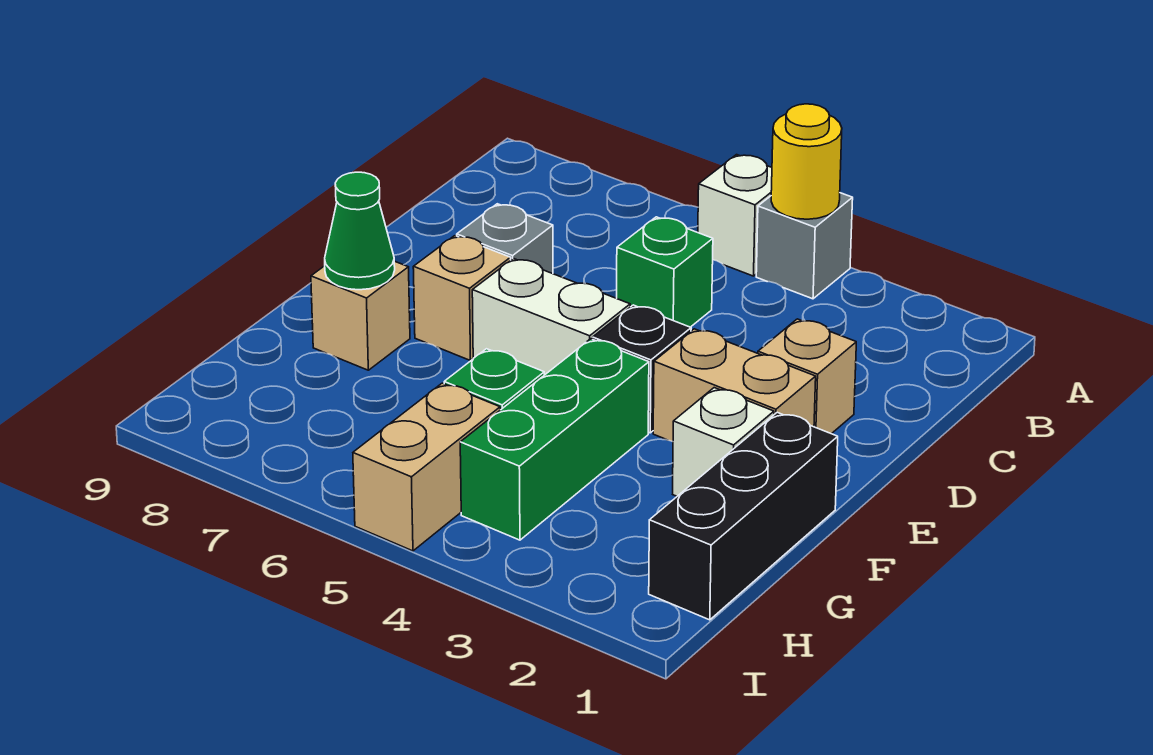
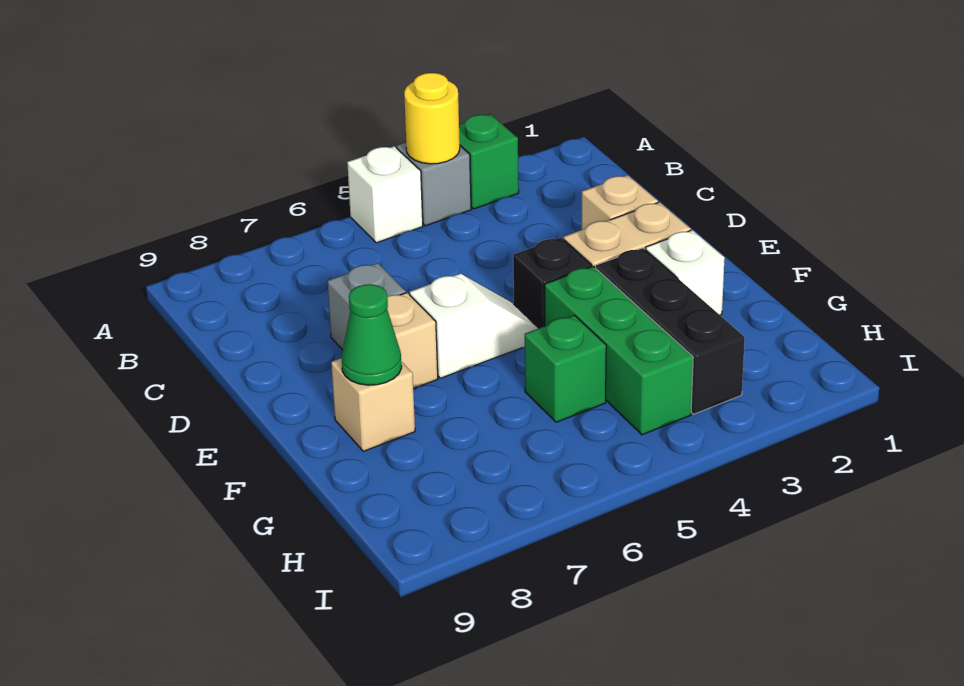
green brick C5 level 1 -> green brick A3 level 1
white brick E5:E6 level 1 -> white slope E5:E6 level 1 top 6
black brick F1:H1 level 1 -> black brick F3:H3 level 1
tan brick H5:I5 level 1 -> none

